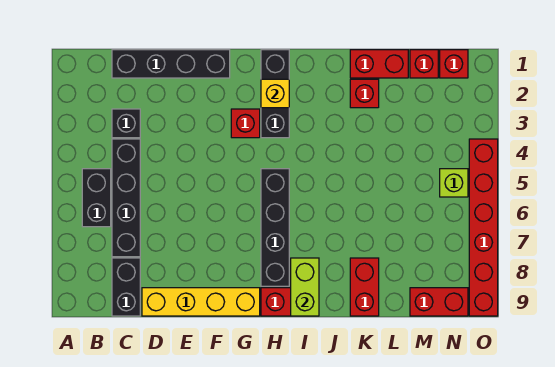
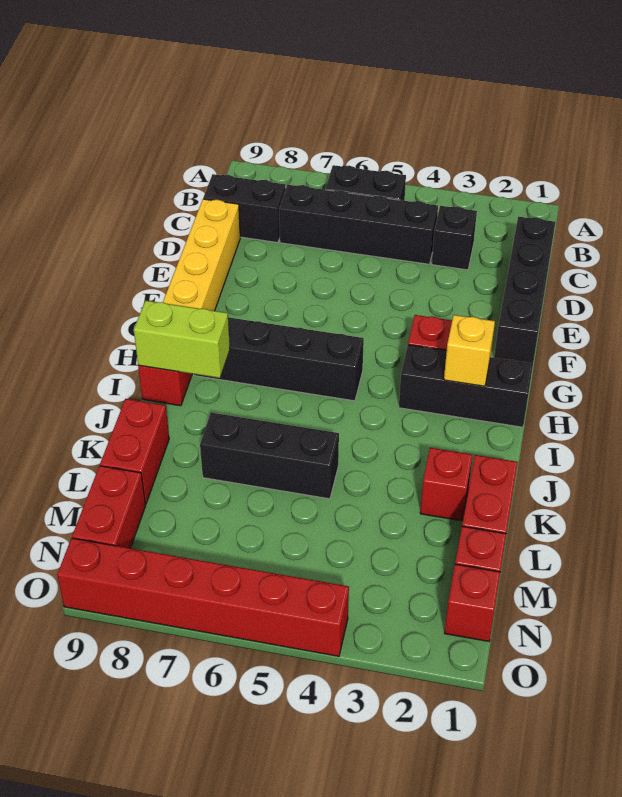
none -> black brick K5:K7 level 1
red brick K8:K9 level 1 -> red brick K9:L9 level 1
lime brick N5 level 1 -> none

